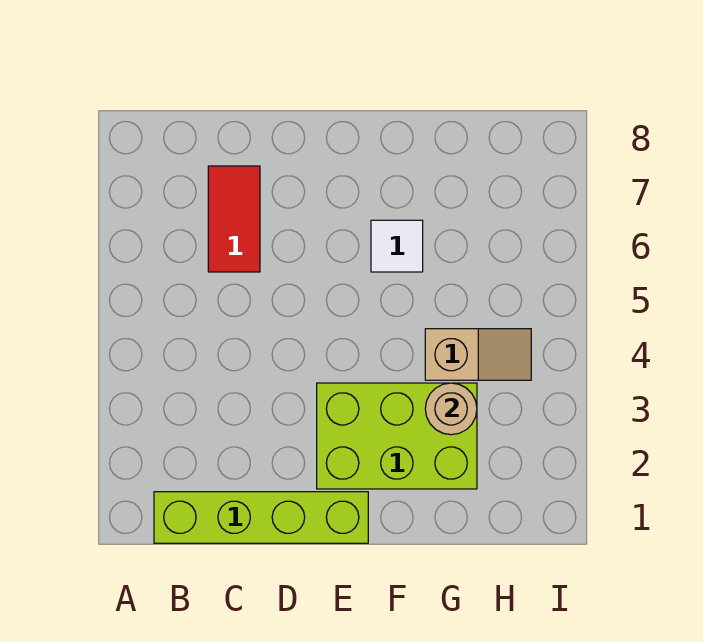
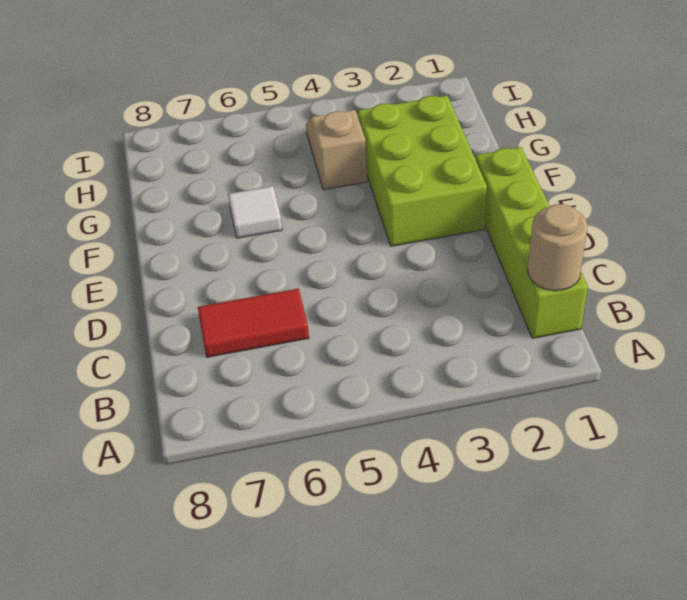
tan round brick G3 level 2 -> tan round brick B1 level 2

